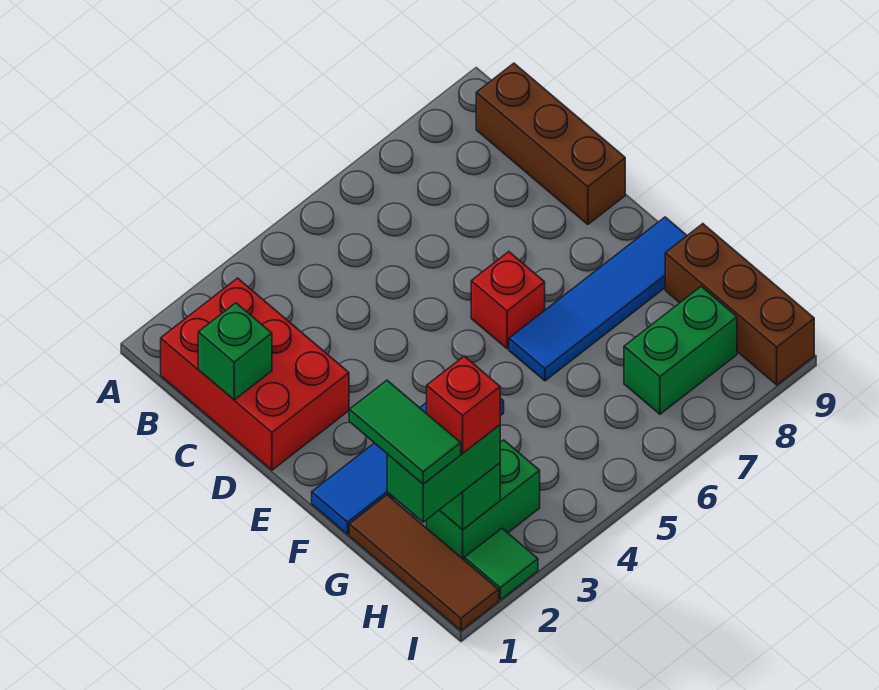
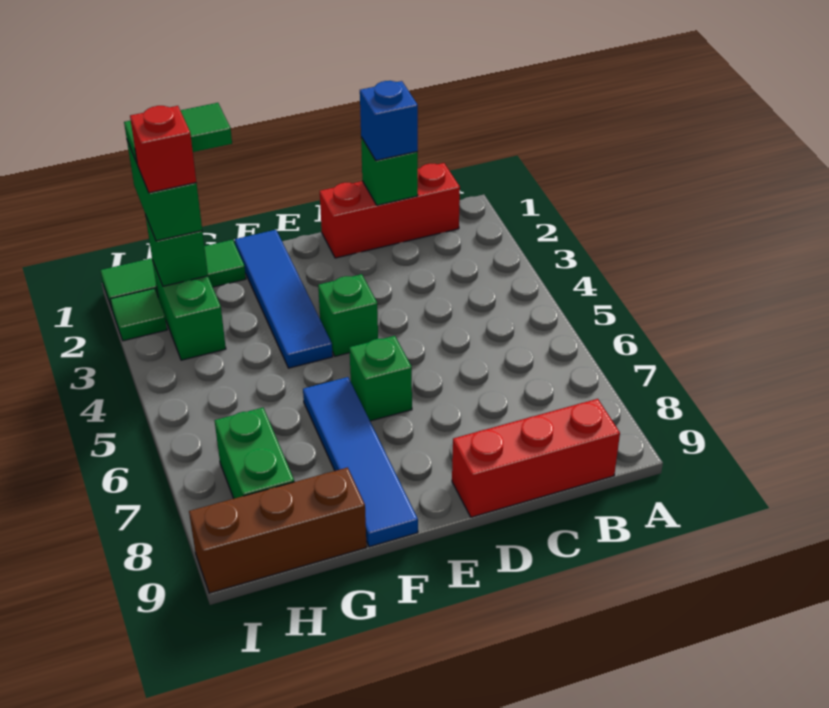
red brick B1:D2 level 1 -> red brick B1:D1 level 1
brown brick B9:D9 level 1 -> red brick B9:D9 level 1
none -> blue brick C1 level 3
none -> green brick E4 level 1
red brick E6 level 1 -> green brick E6 level 1
brown tile G1:I1 level 1 -> green tile G1:I1 level 1

